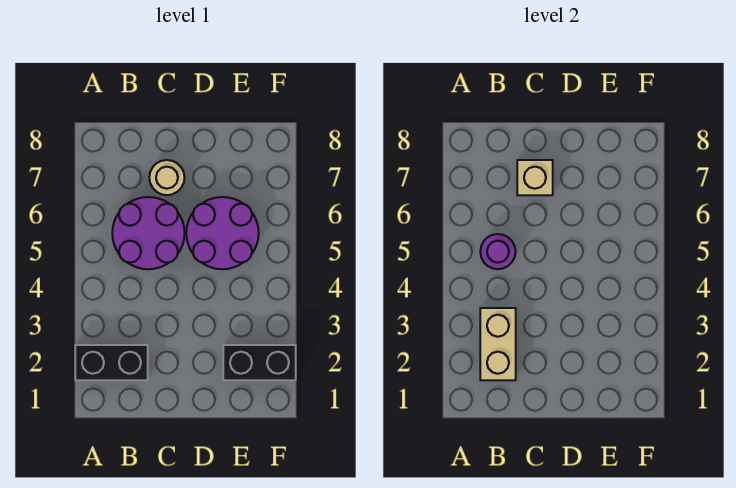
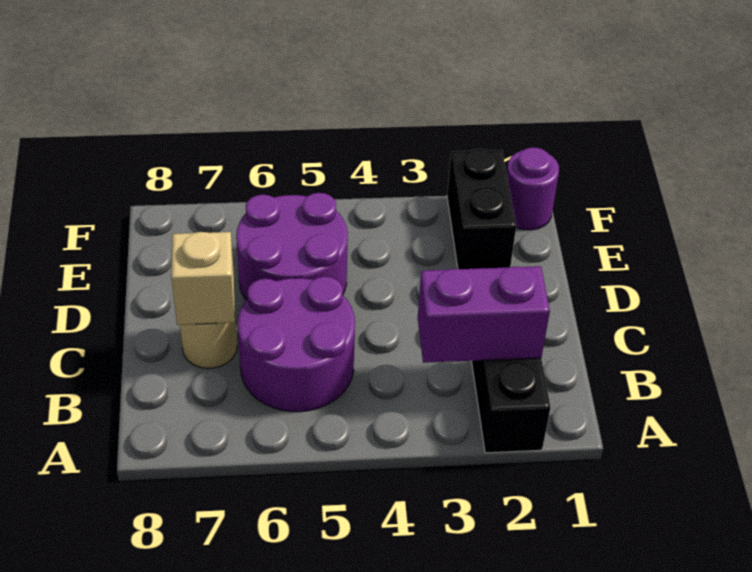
tan brick B2:B3 level 2 -> purple brick B2:B3 level 2
purple round brick B5 level 2 -> purple round brick F1 level 1

